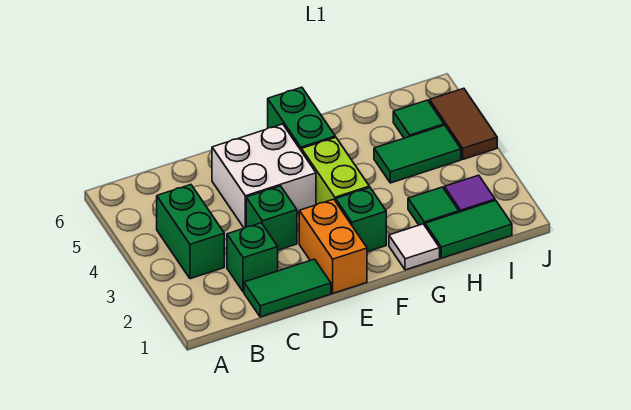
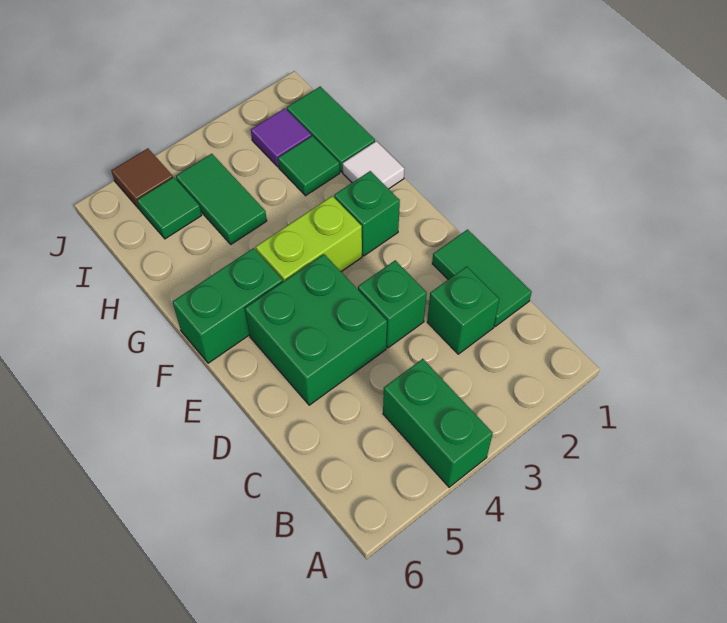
green brick B3:B4 level 1 -> green brick A4:B4 level 1
white brick D4:E5 level 1 -> green brick D4:E5 level 1
orange brick E1:E2 level 1 -> none
brown tile J4:J5 level 1 -> brown tile J5 level 1

